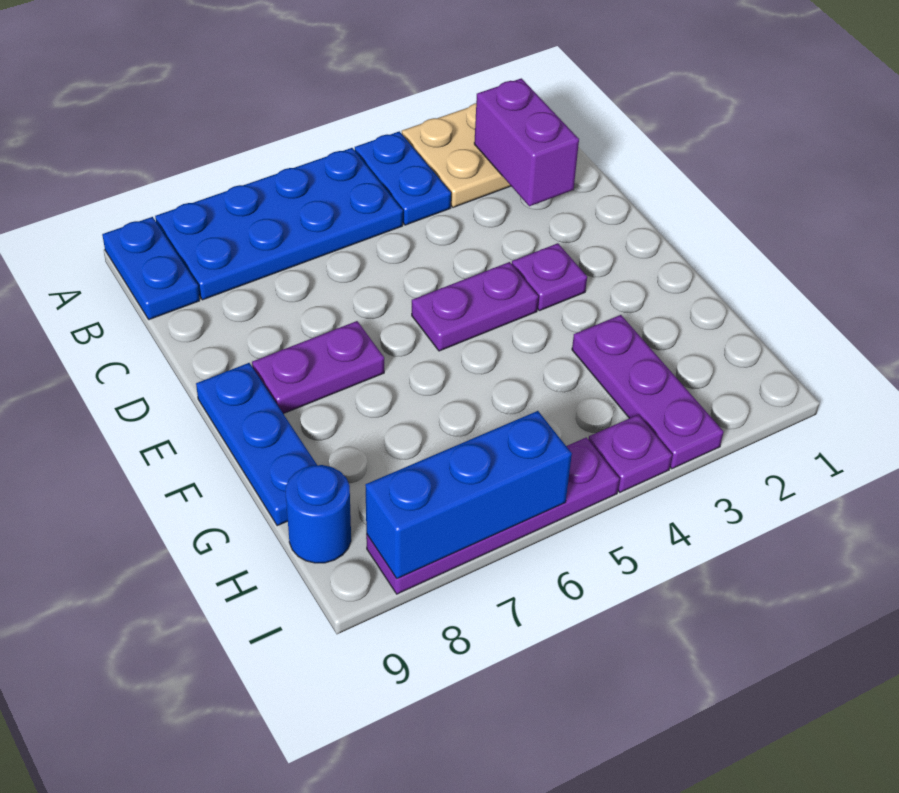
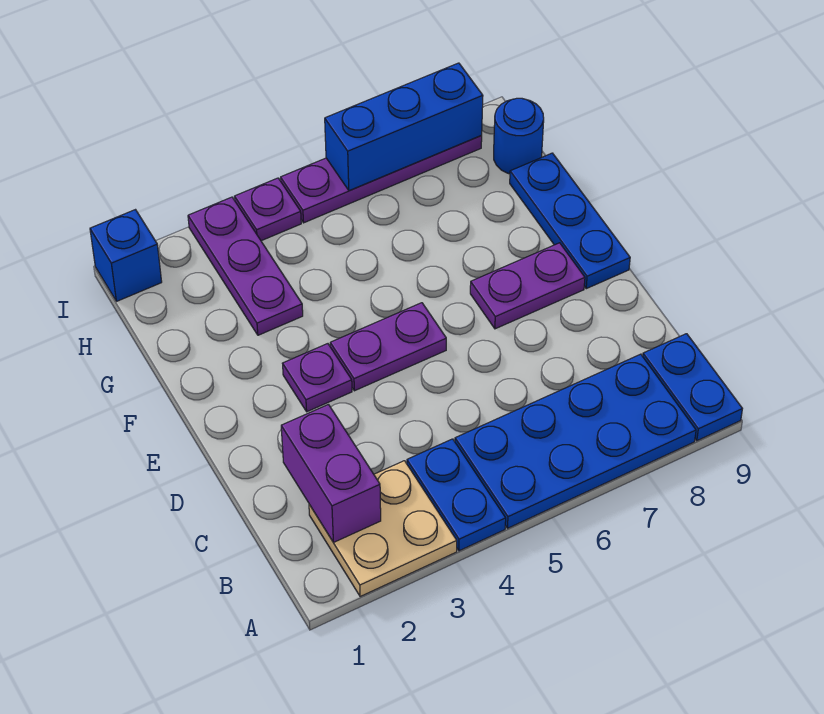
none -> blue brick I1 level 1

